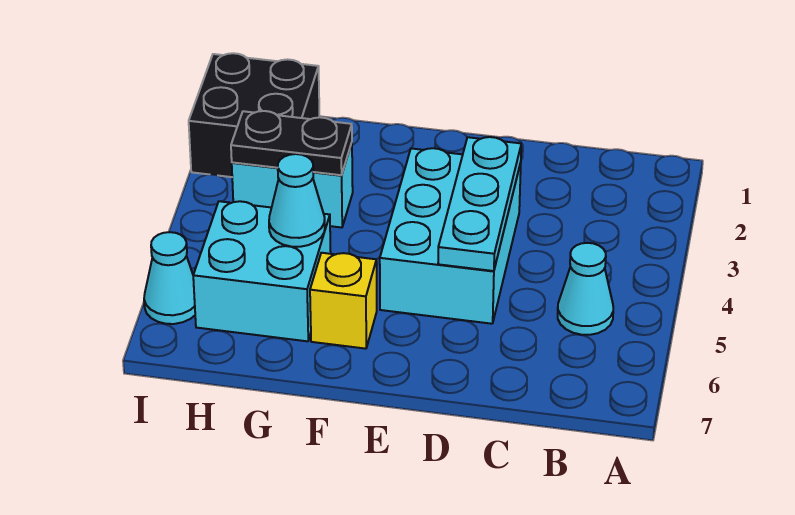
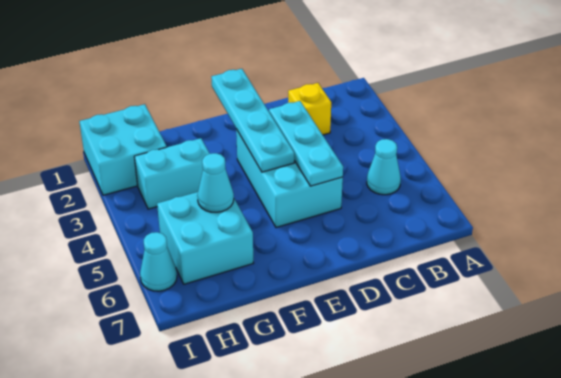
none -> cyan plate E1:E4 level 2
yellow brick F6 level 1 -> yellow brick C2 level 1
black plate G3:H3 level 2 -> none
black brick H1:I2 level 1 -> cyan brick H1:I2 level 1

